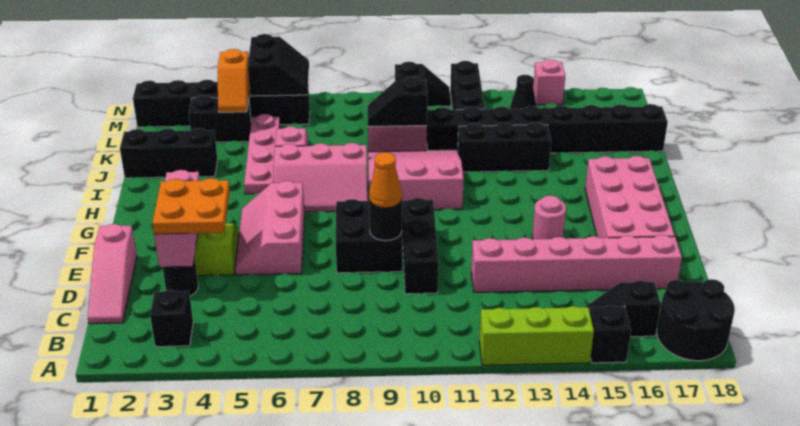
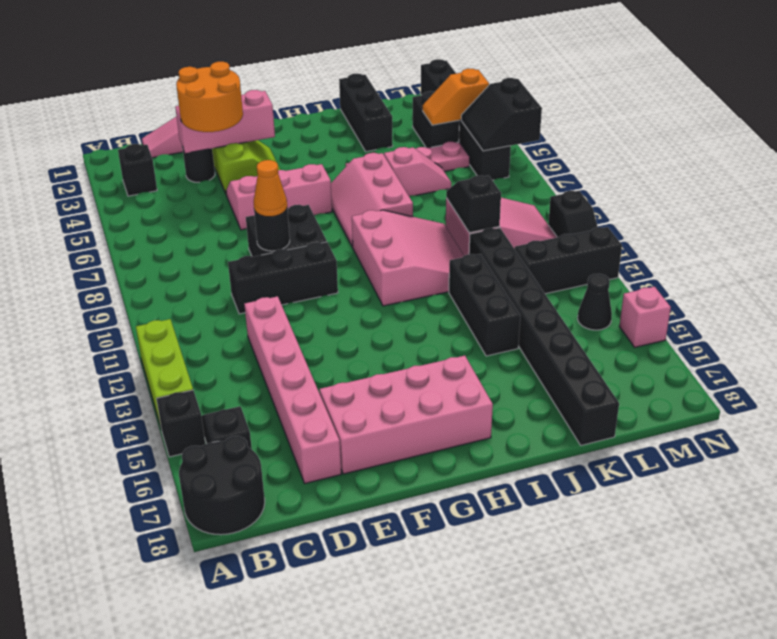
orange plate D3:E4 level 3 -> orange round brick D3:E4 level 3
pink round brick F14 level 1 -> none
black slope M5:N6 level 2 top 5 -> black slope M5:N6 level 2 top N

